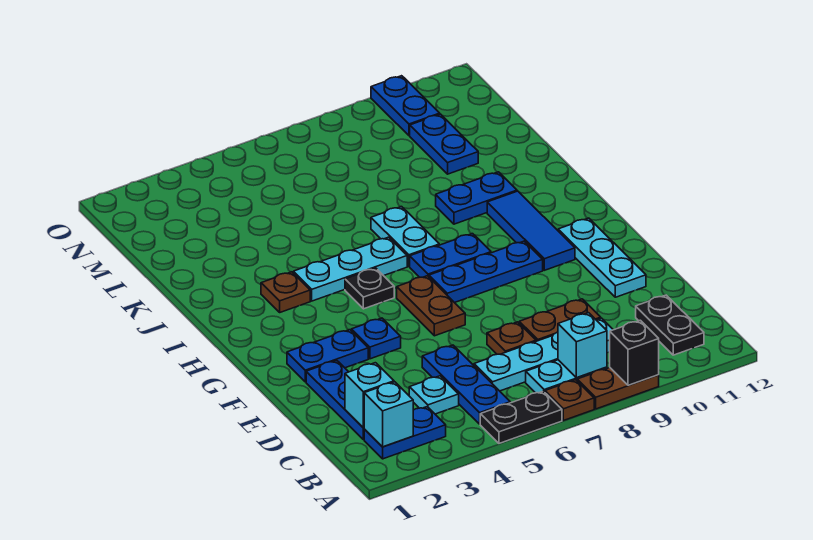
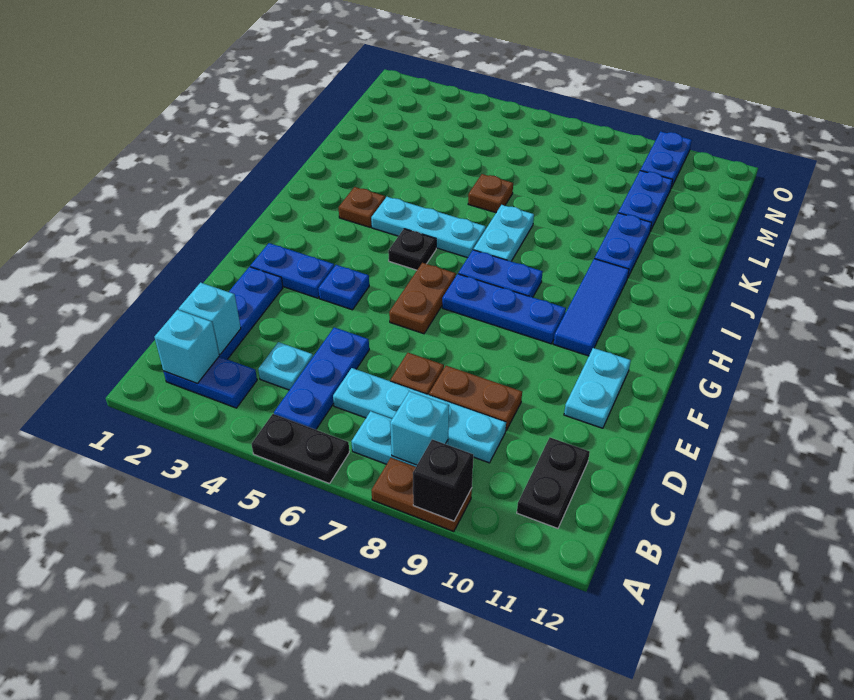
brown plate A7 level 1 -> brown plate K6 level 1
cyan plate E11:G11 level 1 -> cyan plate E11:F11 level 1
blue plate J9:J10 level 1 -> blue plate J10:K10 level 1

